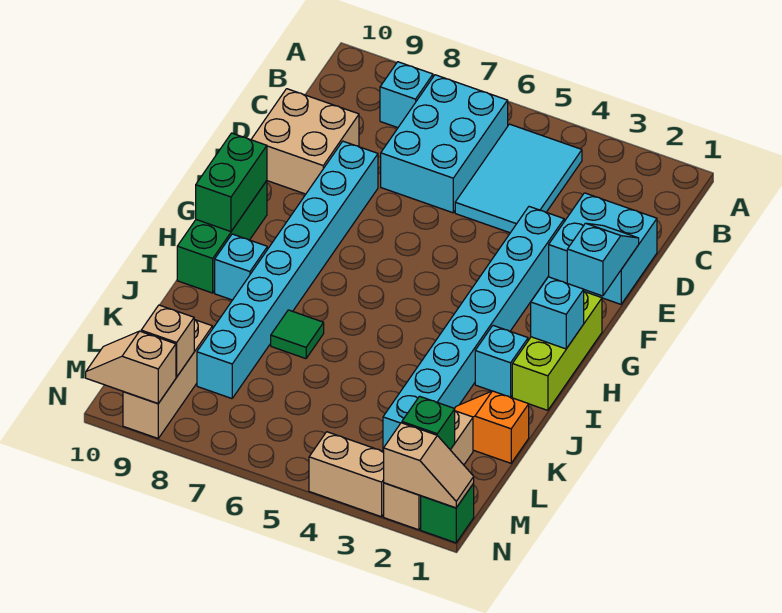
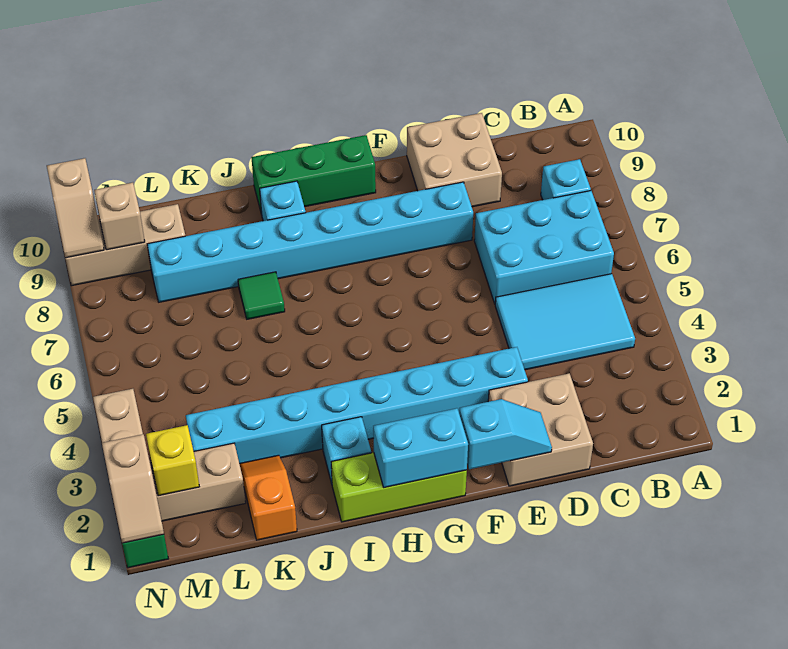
cyan brick D1:E2 level 1 -> tan brick D1:E2 level 1
green brick G10:H10 level 2 -> none
cyan brick H1 level 2 -> cyan brick G1:H1 level 2
green brick M2 level 2 -> yellow brick M2 level 2
tan slope N9:N10 level 2 top 9 -> tan slope N9:N10 level 2 top 10

